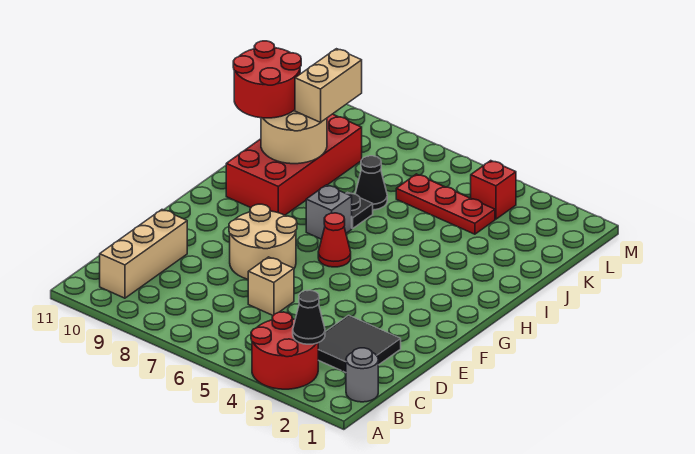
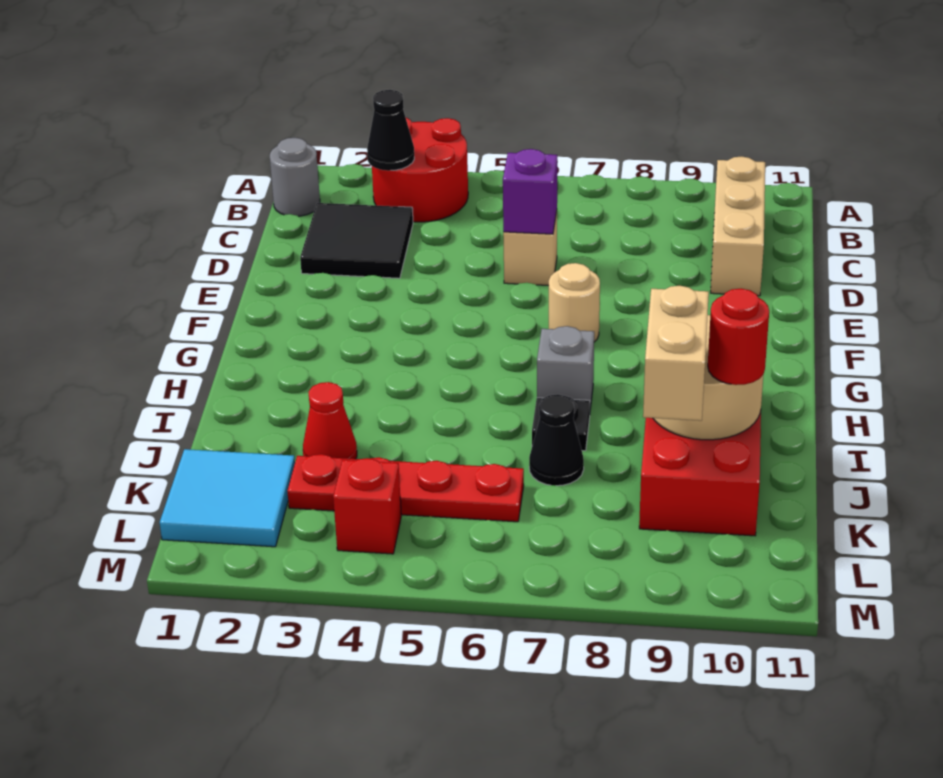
none -> purple brick D6 level 2
tan round brick E7:F8 level 1 -> tan round brick F7 level 1
red cone G6 level 1 -> red cone J3 level 1
red round brick I10:J11 level 3 -> red round brick J10 level 3
none -> cyan tile K1:L2 level 1
red plate K4:K6 level 1 -> red plate K3:K6 level 1

